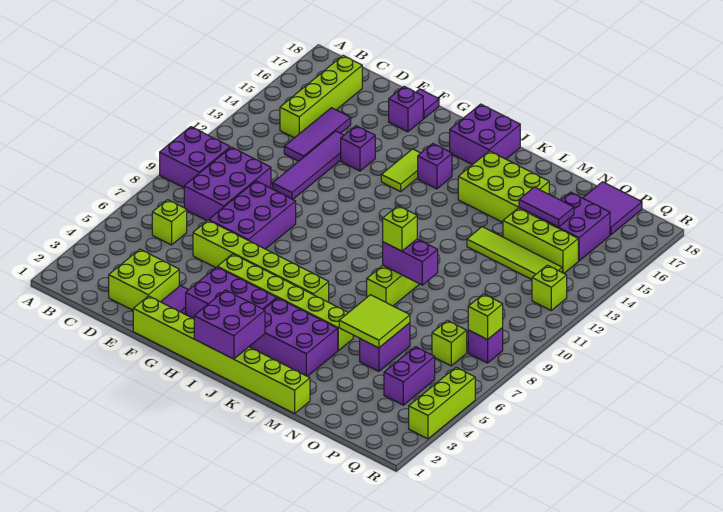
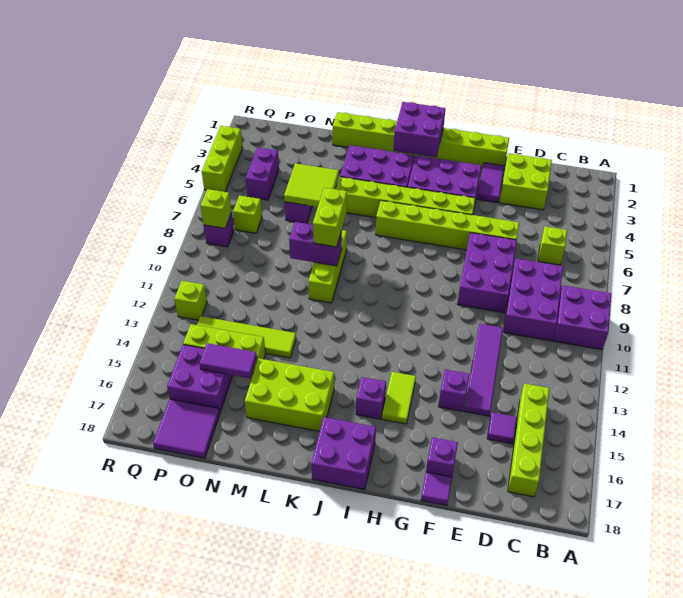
purple tile D13:D15 level 1 -> purple tile D15 level 1
lime brick L9 level 3 -> lime brick L8:L9 level 3

